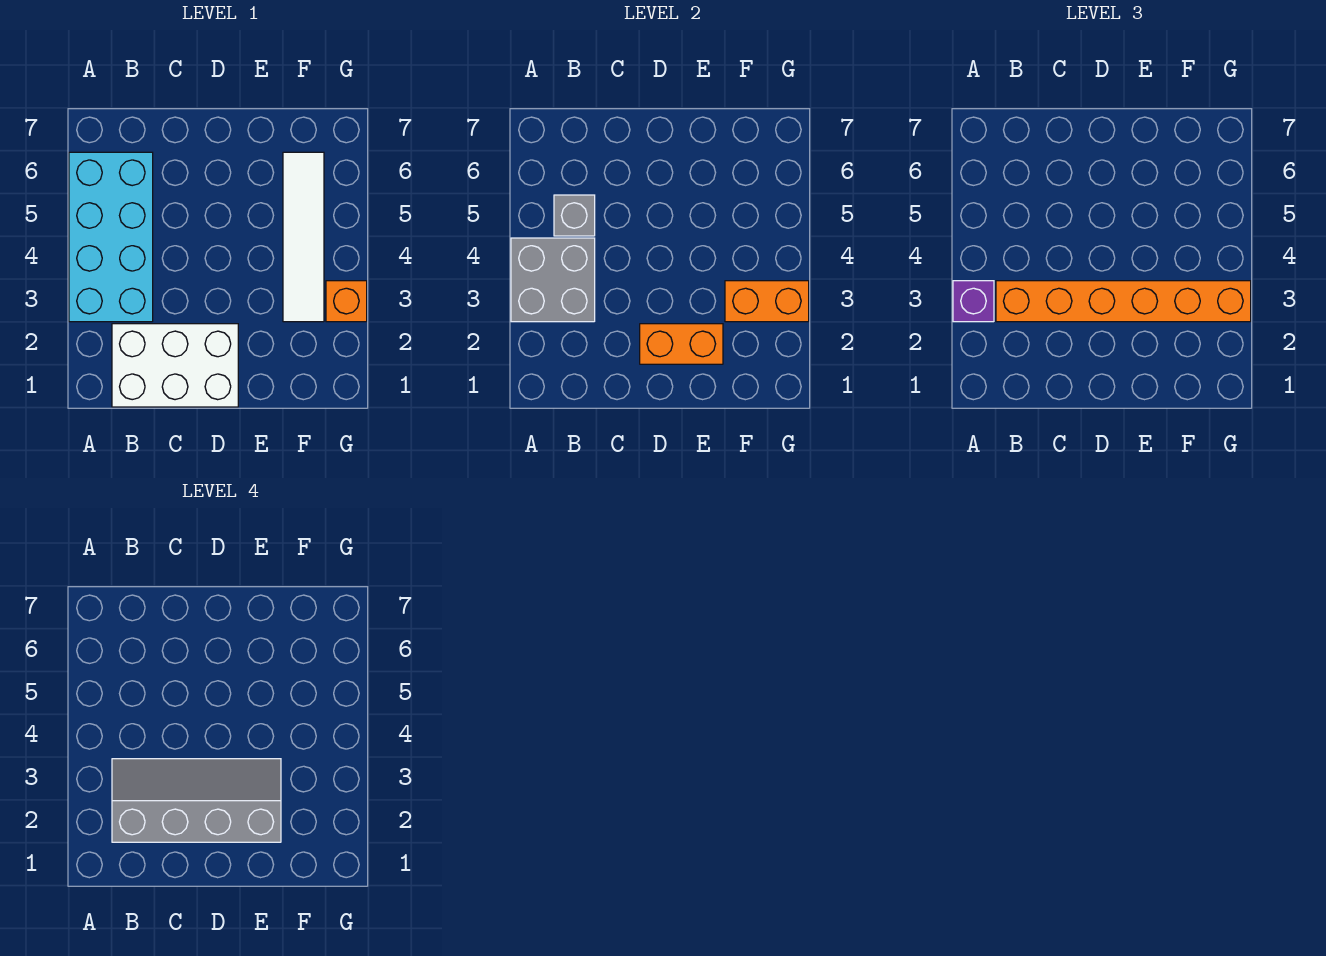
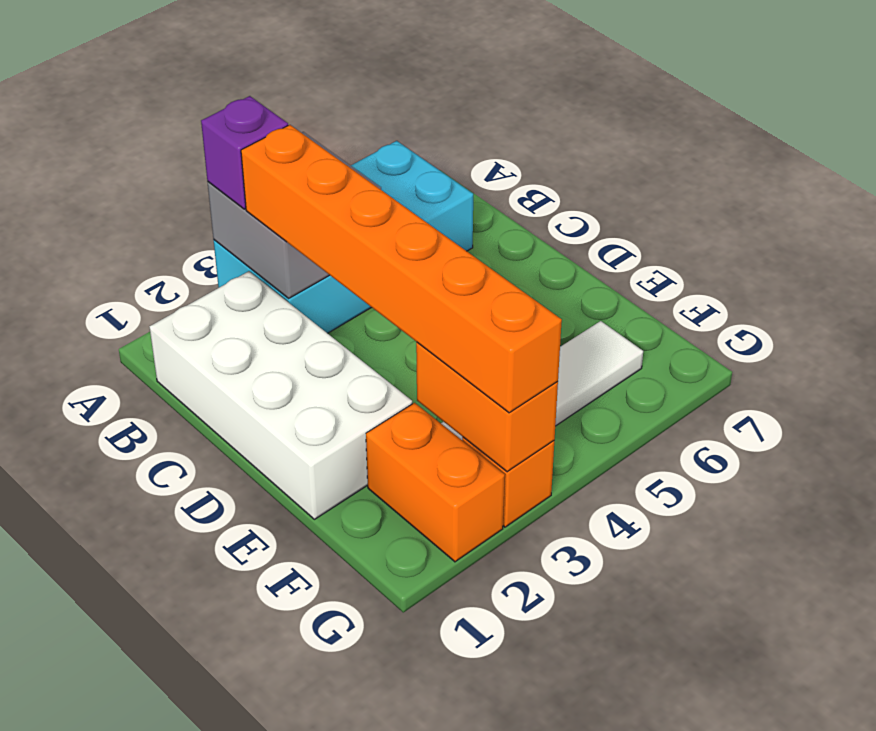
white brick B1:D2 level 1 -> white brick B1:E2 level 1
grey slope B2:E3 level 4 top 2 -> none
grey brick B5 level 2 -> none
orange brick D2:E2 level 2 -> orange brick F2:G2 level 1

